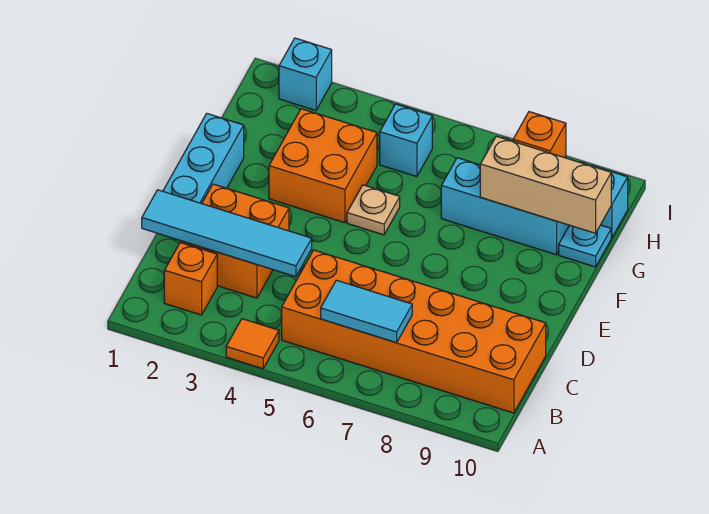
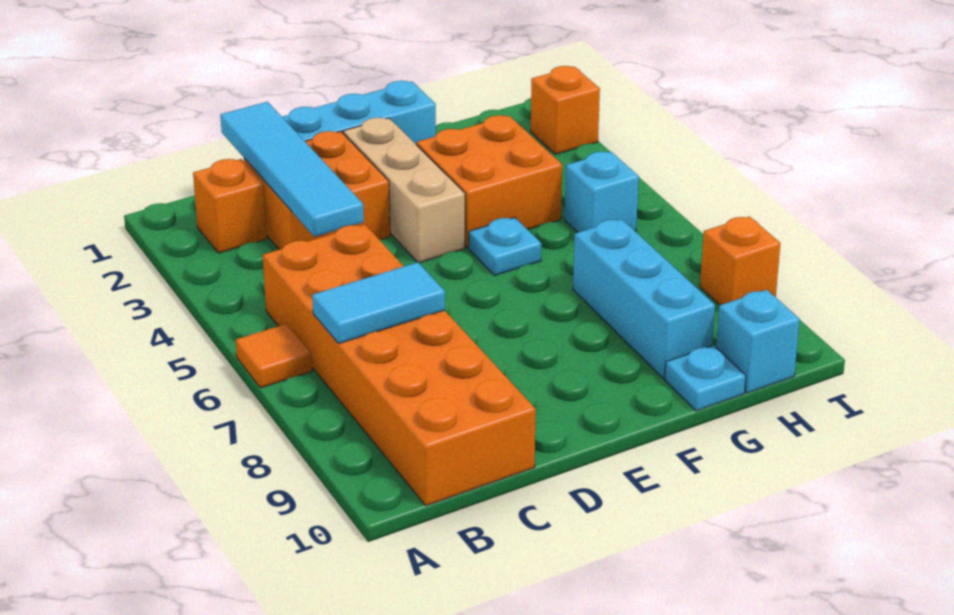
orange tile A4 level 1 -> orange tile A6 level 1
cyan tile B6:B7 level 2 -> cyan tile B7:C7 level 2
tan plate F5 level 1 -> cyan plate F5 level 1
tan brick G8:G10 level 2 -> tan brick E2:E4 level 1
cyan brick I2 level 1 -> orange brick I2 level 1

